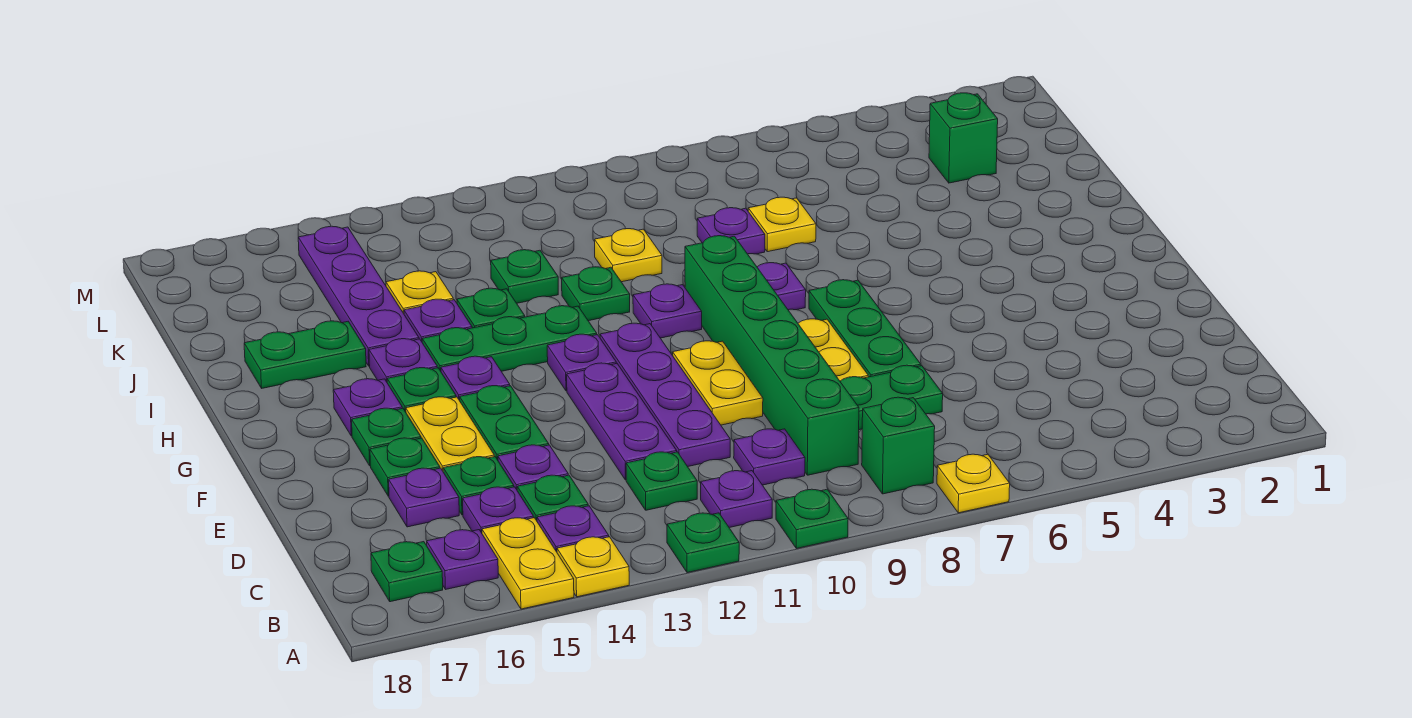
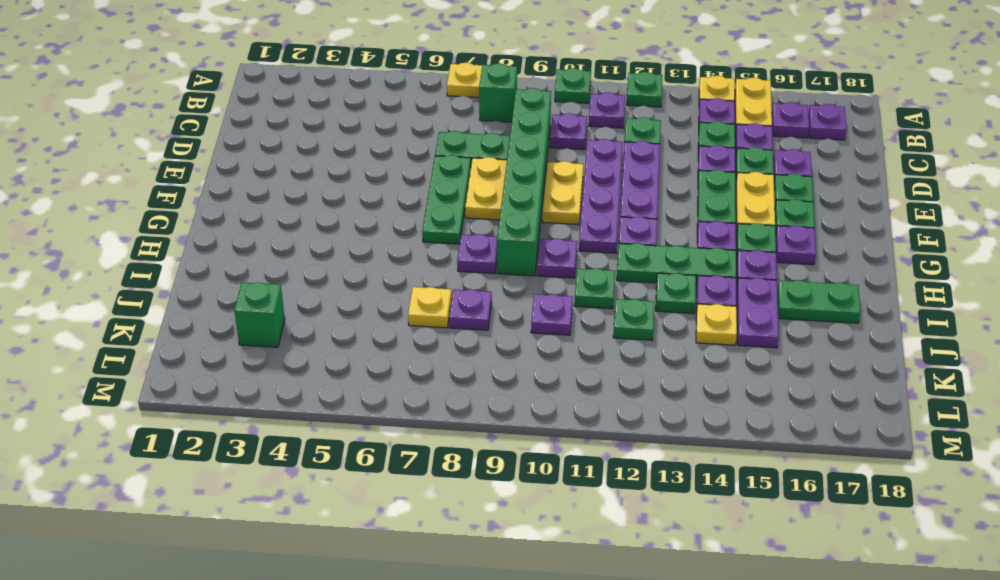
green plate B17 level 1 -> purple plate B17 level 1
purple plate I15:L15 level 1 -> purple plate I15:J15 level 1
yellow plate J10 level 1 -> purple plate J10 level 1

